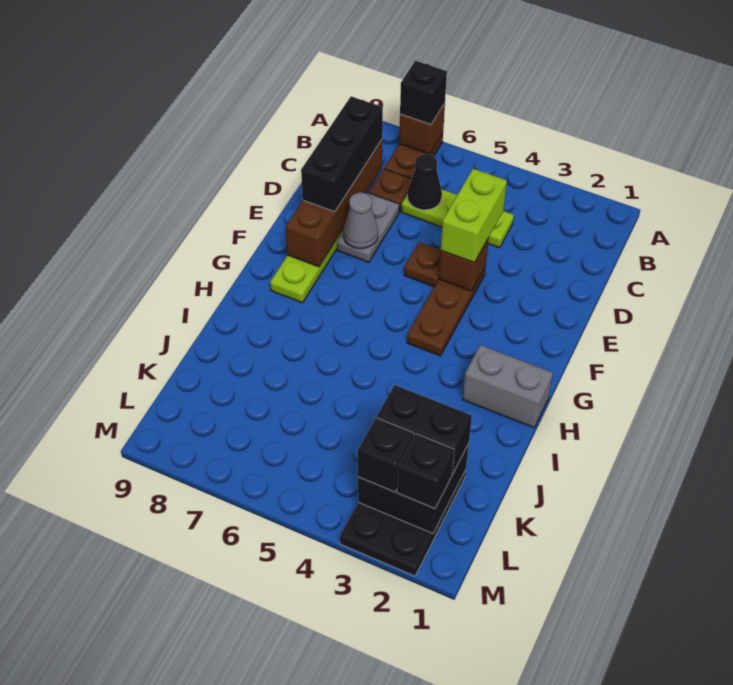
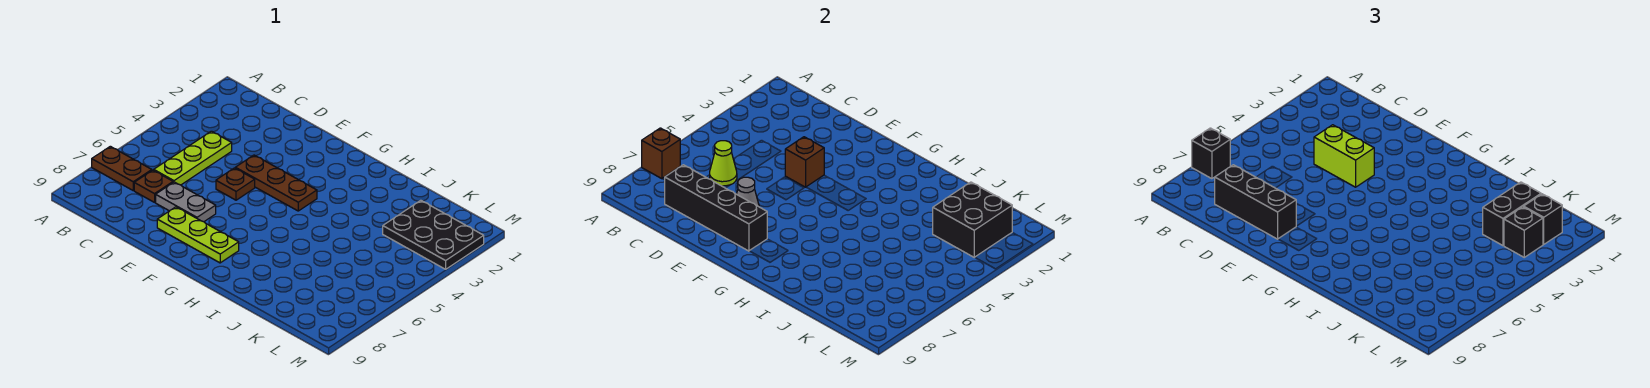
black cone C6 level 2 -> lime cone C6 level 2
brown brick C8:F8 level 2 -> black brick C8:F8 level 2
grey brick H1:H2 level 1 -> none

